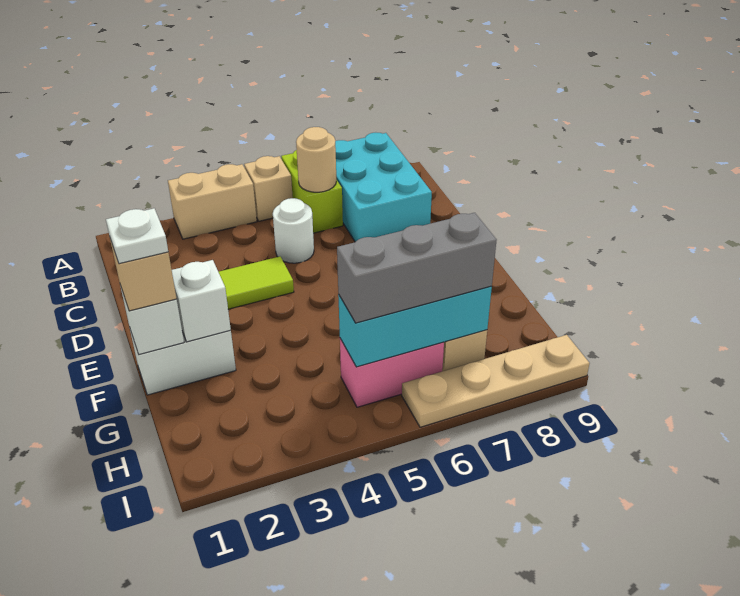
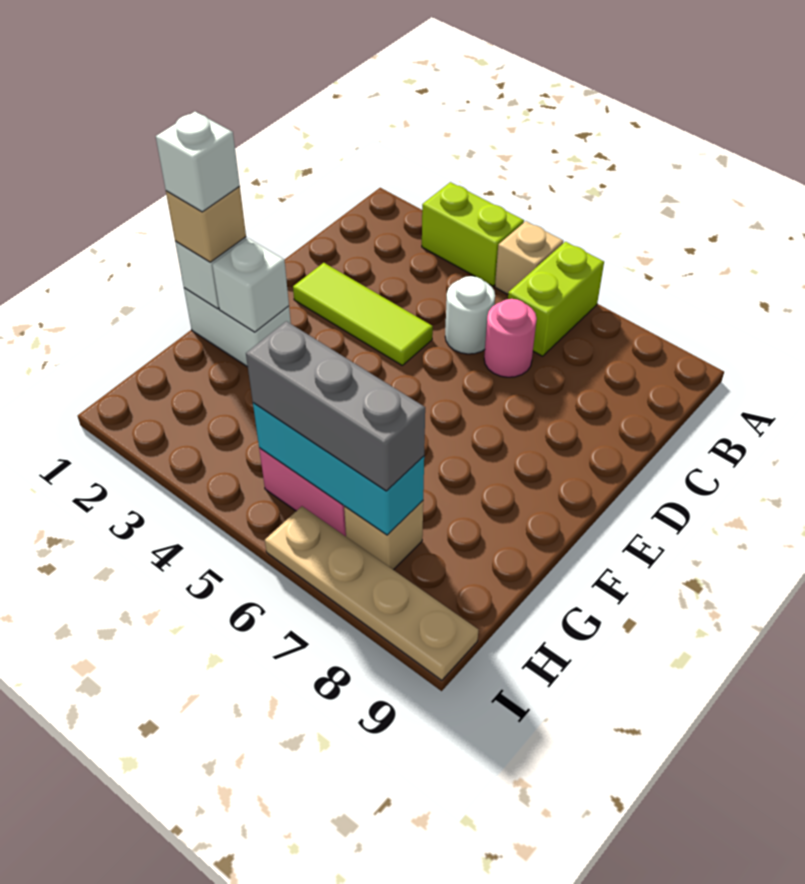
tan brick A3:A4 level 1 -> lime brick A3:A4 level 1
cyan brick A7:C8 level 1 -> none
tan round brick B6 level 2 -> none
none -> pink round brick C6 level 1
white plate F1 level 4 -> white brick F1 level 4

